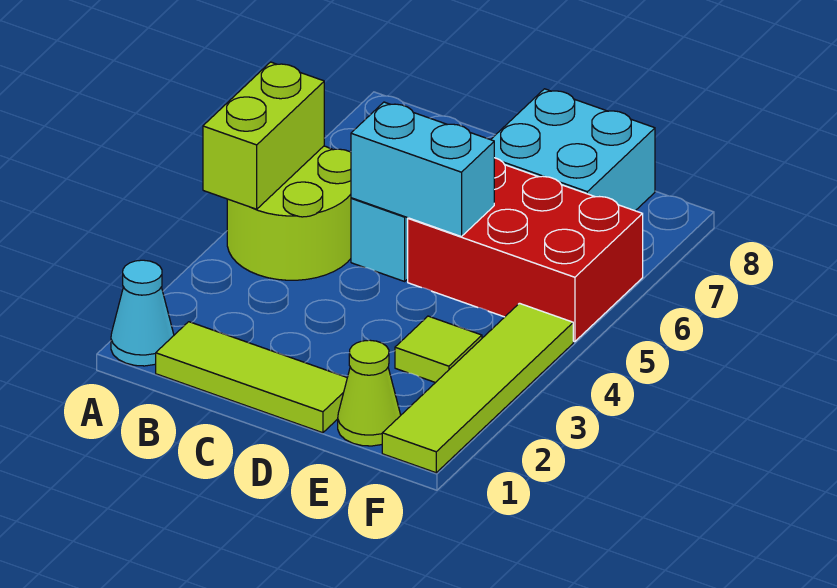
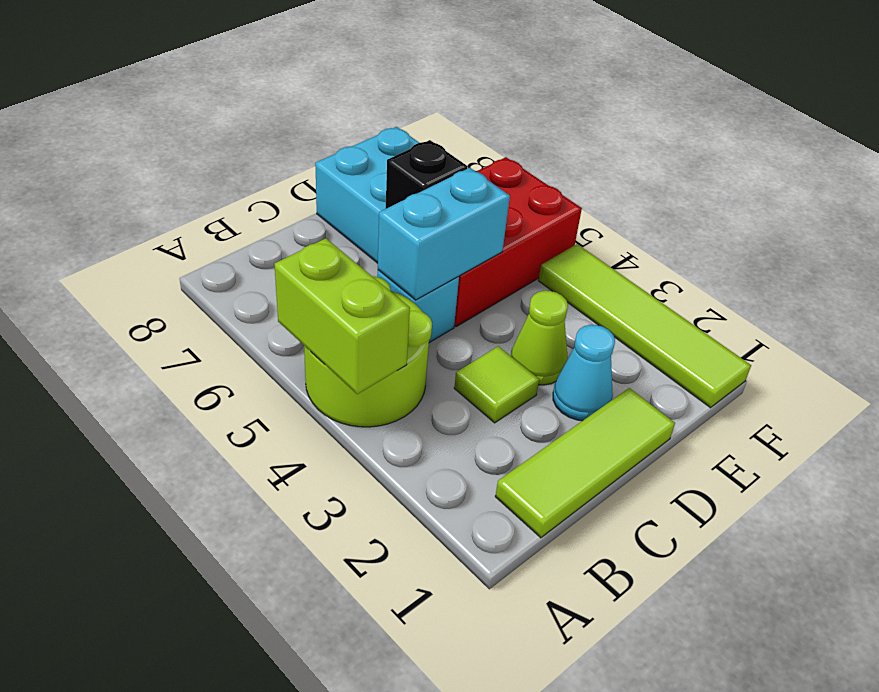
cyan cone A1 level 1 -> cyan cone D2 level 1
none -> black brick D6 level 2
lime cone E1 level 1 -> lime cone D3 level 1
lime tile E3 level 1 -> lime tile C3 level 1

